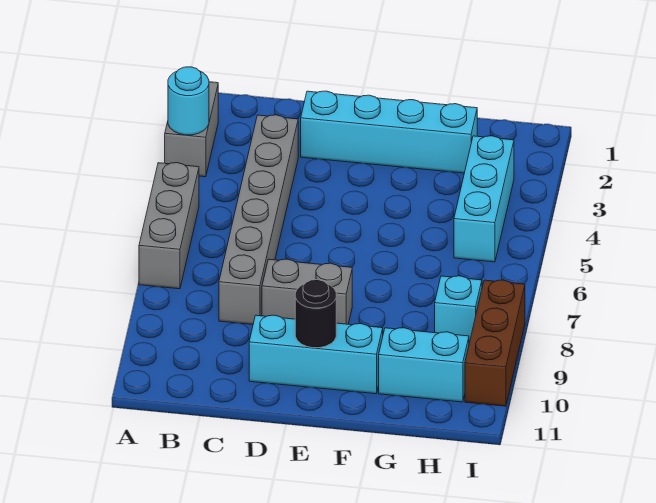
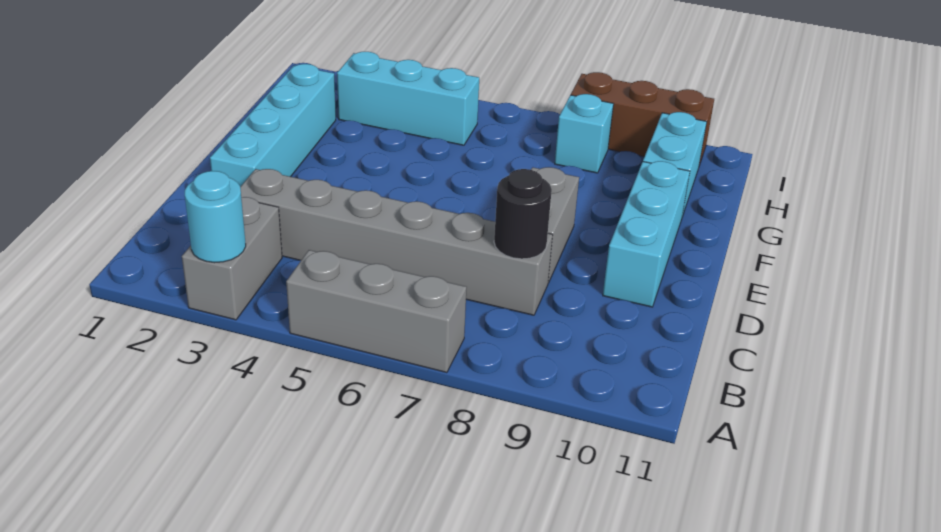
grey brick A2:A3 level 1 -> grey brick A3:B3 level 1
black round brick E10 level 2 -> black round brick C8 level 2

